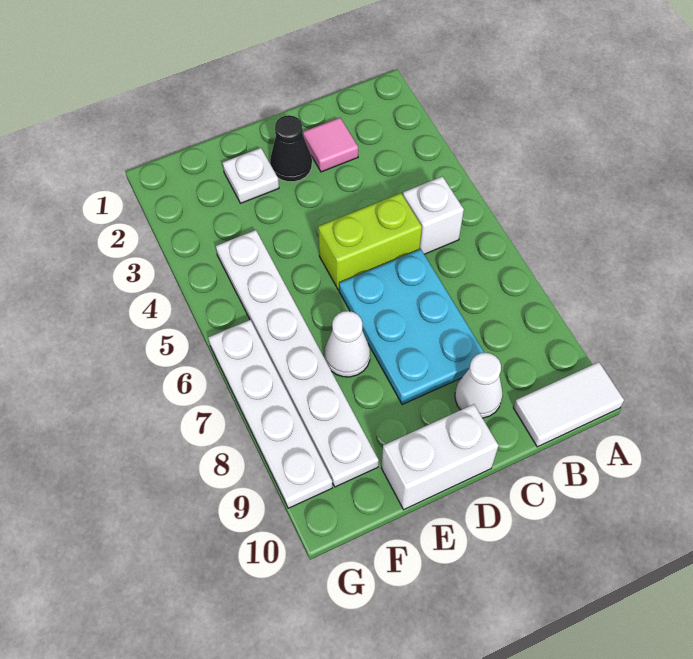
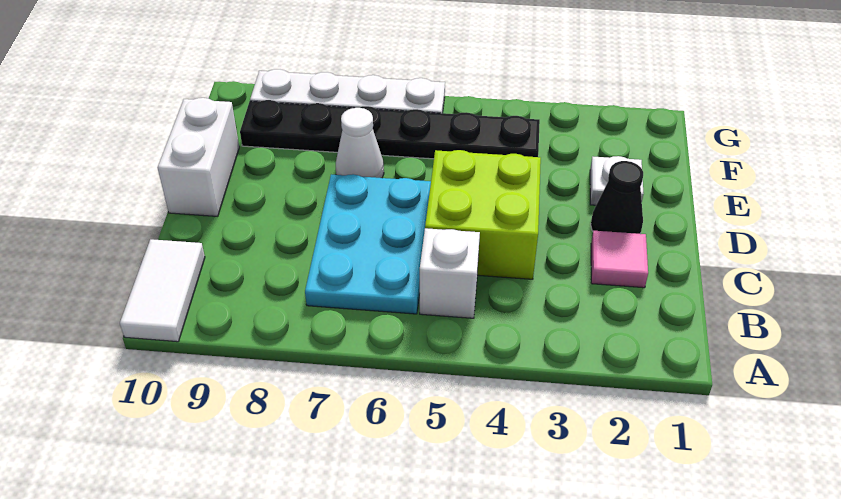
lime brick C5:D5 level 1 -> lime brick C4:D5 level 1
cyan plate C6:D8 level 1 -> cyan plate B6:D7 level 1
white cone C9 level 1 -> none
white plate F4:F9 level 1 -> black plate F4:F9 level 1

